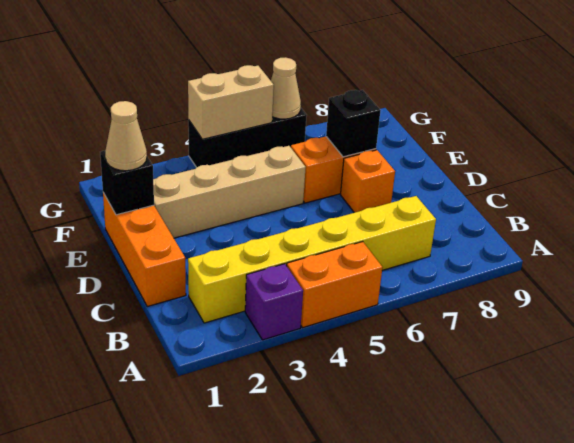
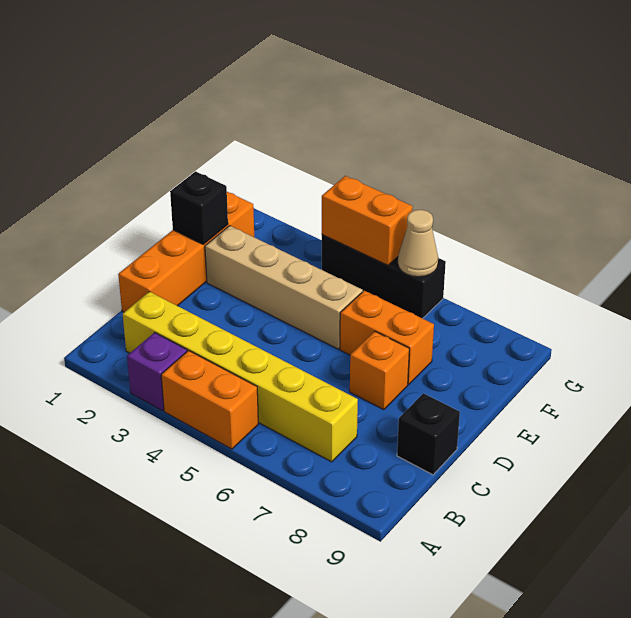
orange brick C1:E1 level 1 -> orange brick C1:F1 level 1
tan cone E1 level 3 -> none
black brick E7 level 2 -> black brick C9 level 1
tan brick G4:G5 level 2 -> orange brick G4:G5 level 2

